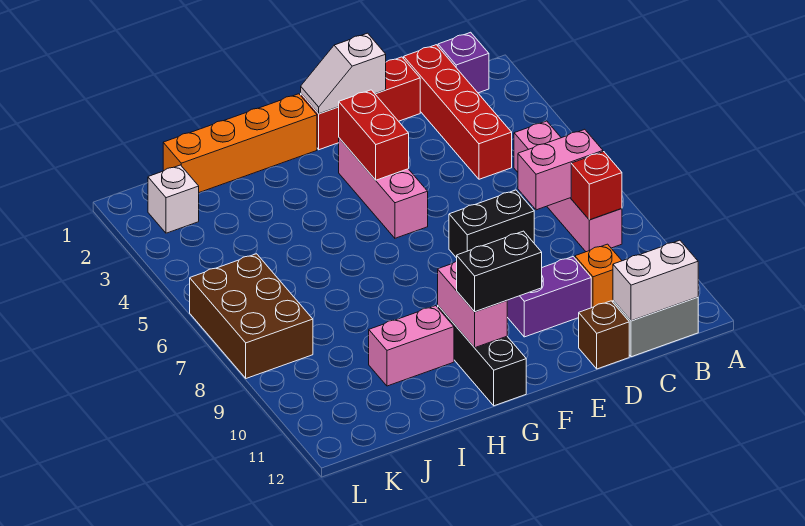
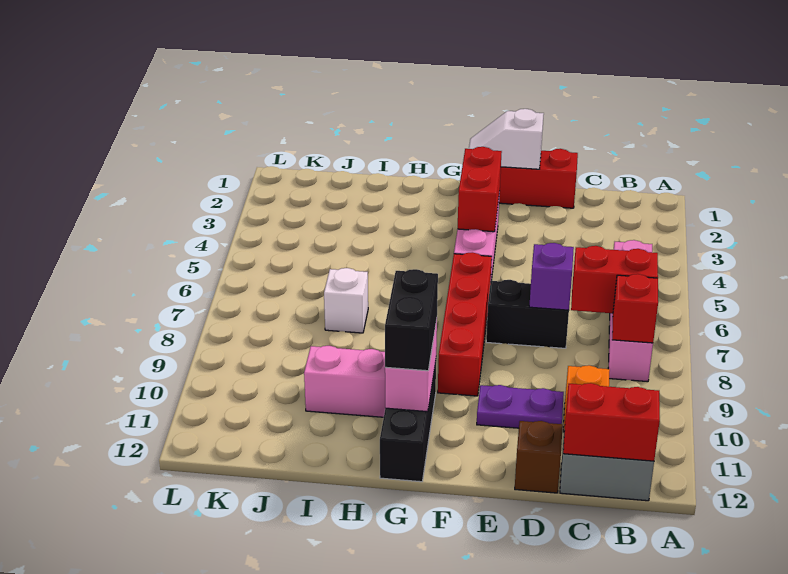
purple brick B1 level 1 -> purple brick D7 level 2
pink brick B7:C7 level 2 -> red brick B7:C7 level 2
white brick B12:C12 level 2 -> red brick B12:C12 level 2
red brick C1:C4 level 1 -> red brick F6:F9 level 1
purple brick D10:E10 level 1 -> purple plate D10:E10 level 1
black brick F11:G11 level 3 -> black brick G10:G11 level 3
orange brick G1:J1 level 1 -> none
white brick K2 level 1 -> white brick I7 level 1
brown brick K6:L8 level 1 -> none

